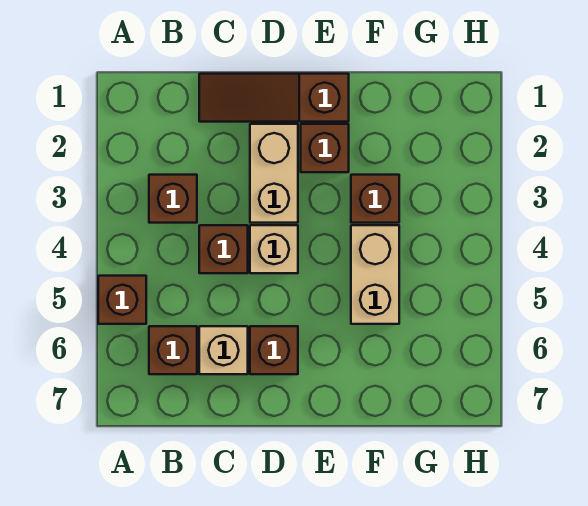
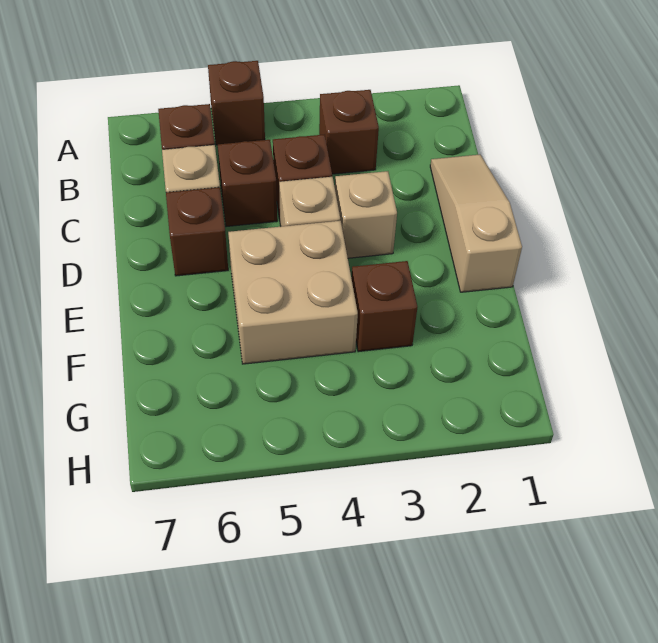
brown slope C1:E1 level 1 top E -> tan slope C1:E1 level 1 top E
tan brick D2:D3 level 1 -> tan brick D3 level 1
brown brick E2 level 1 -> brown brick C5 level 1
tan brick F4:F5 level 1 -> tan brick E4:F5 level 1

